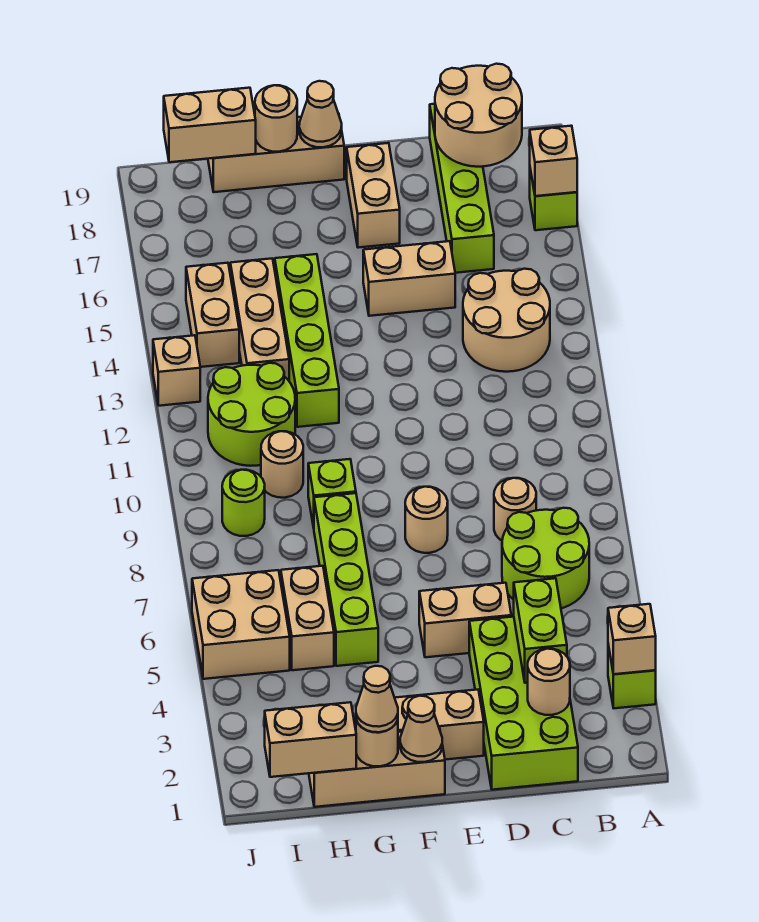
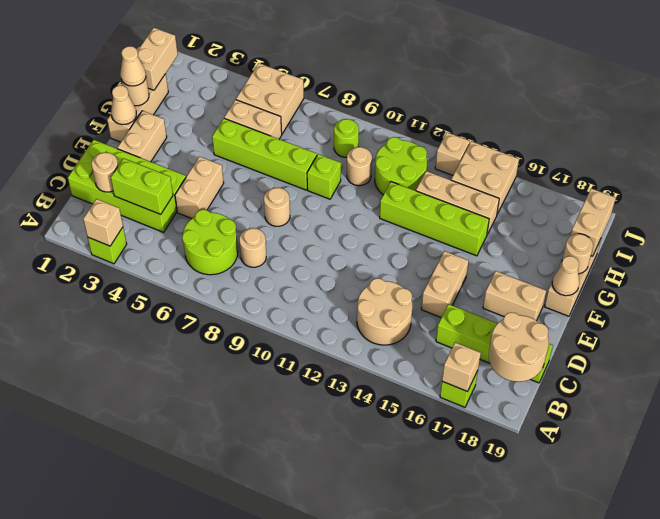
tan brick I14:I15 level 1 -> tan brick I14:J15 level 1

